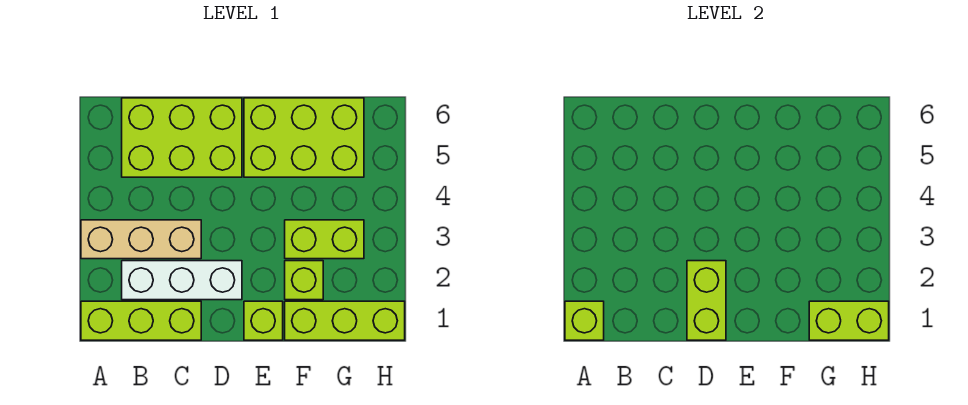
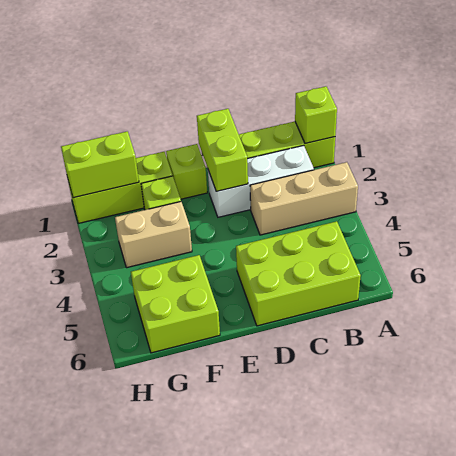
lime brick E5:G6 level 1 -> lime brick F5:G6 level 1
lime brick F3:G3 level 1 -> tan brick F3:G3 level 1

